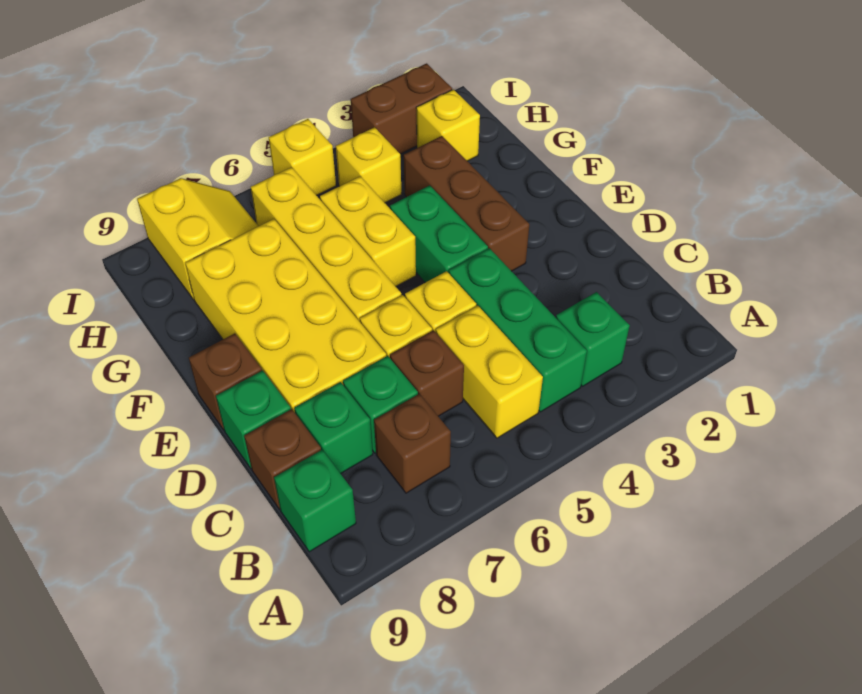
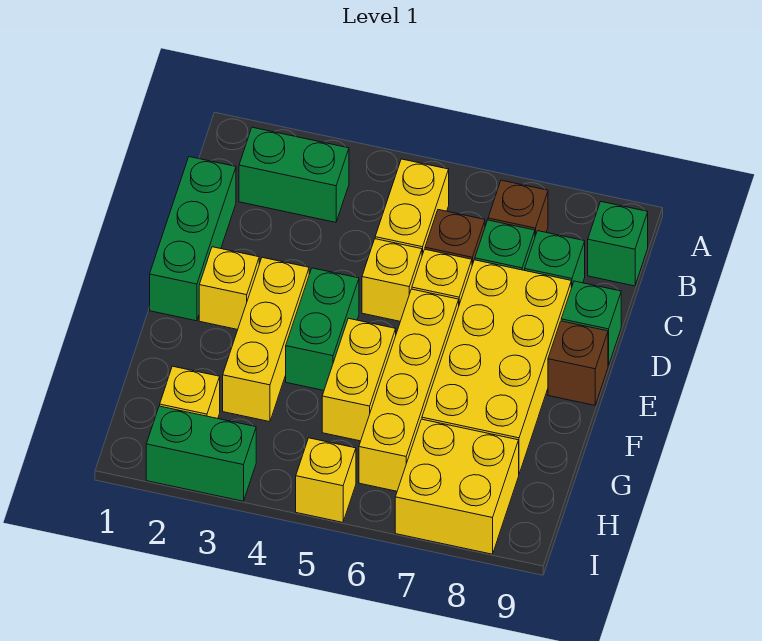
green brick B3 level 1 -> green brick B2:B3 level 1
green brick B4:D4 level 1 -> green brick C1:E1 level 1
brown brick C9 level 1 -> none
brown brick E3:G3 level 1 -> yellow brick E3:G3 level 1
yellow brick H4 level 1 -> yellow brick E2 level 1
yellow slope H7:I8 level 1 top 8 -> yellow brick H7:I8 level 1
brown brick I2:I3 level 1 -> green brick I2:I3 level 1

